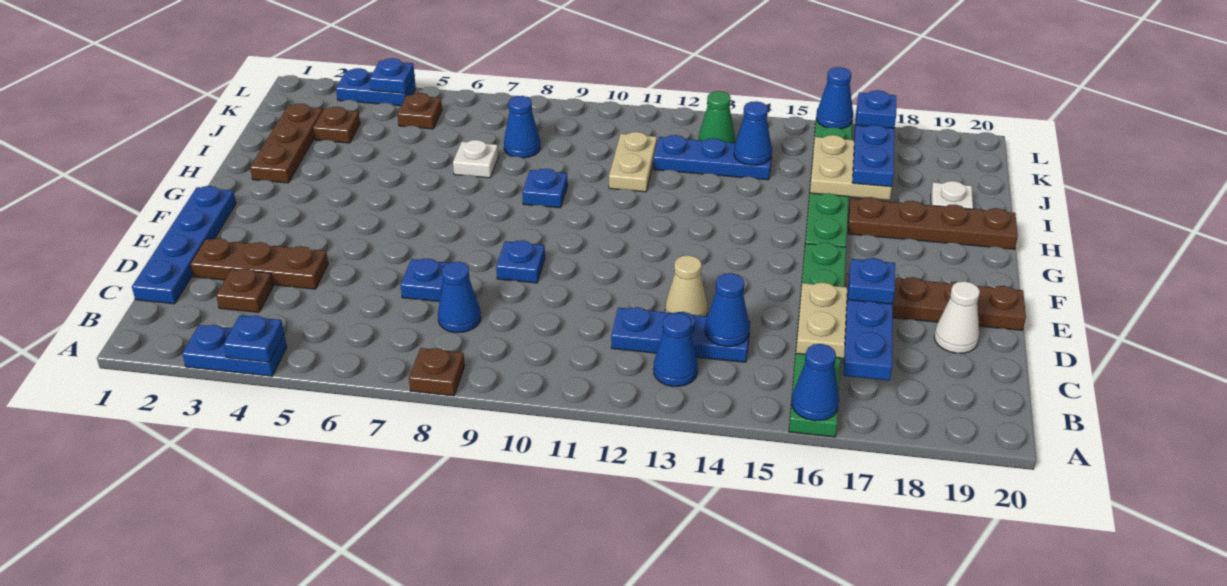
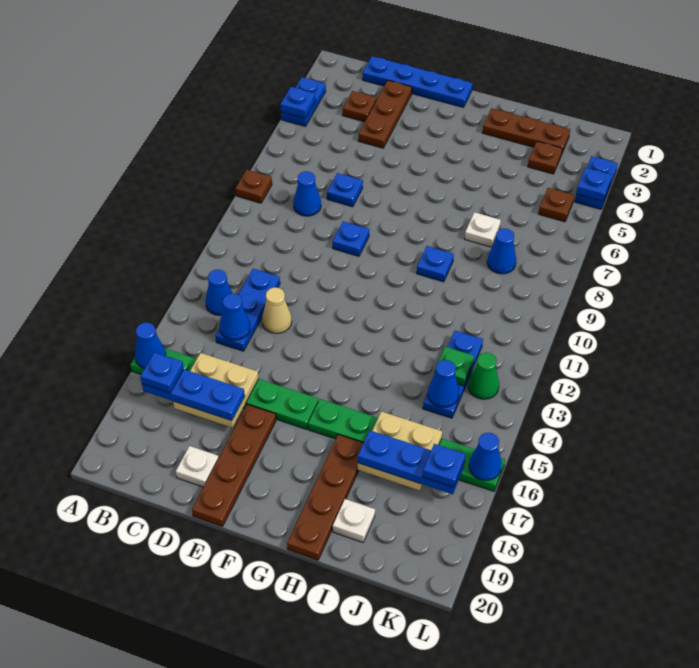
blue plate D17 level 4 -> blue plate B17 level 4
white cone D19 level 1 -> white plate D19 level 1
tan plate I11:J11 level 1 -> none
none -> green plate J13 level 2

